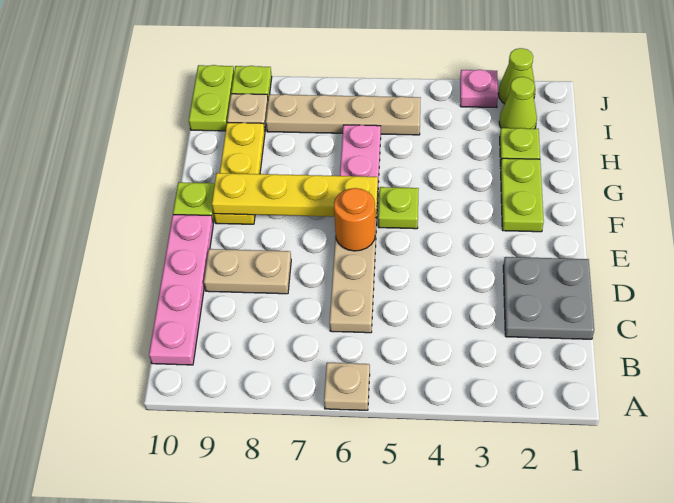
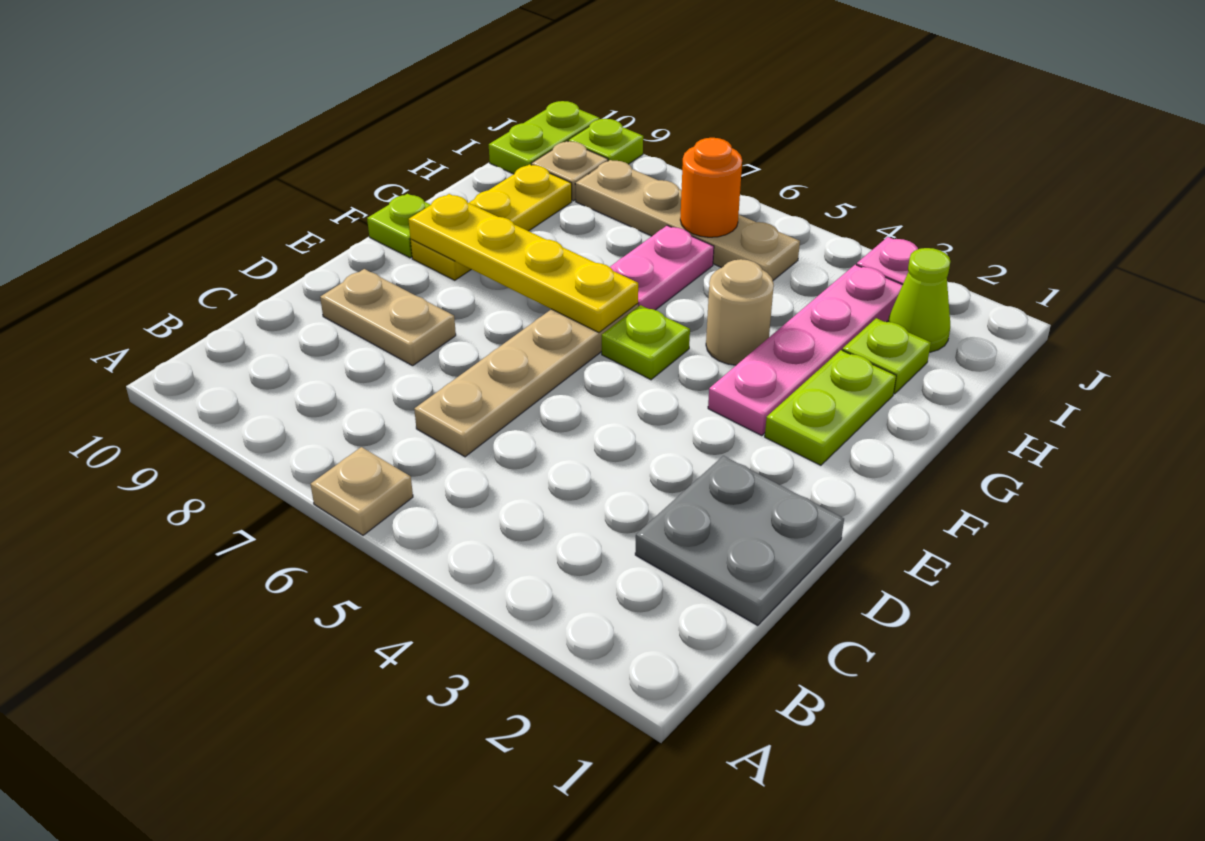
pink plate B10:E10 level 1 -> pink plate F3:I3 level 1
orange round brick E6 level 2 -> orange round brick I6 level 2
none -> tan round brick G4 level 1
lime cone J2 level 1 -> none

